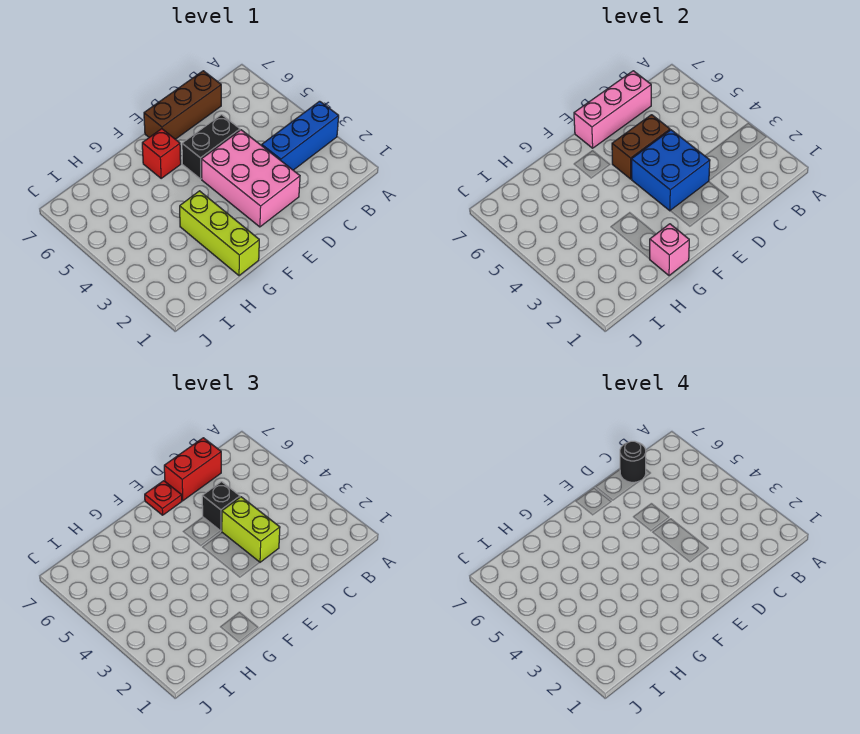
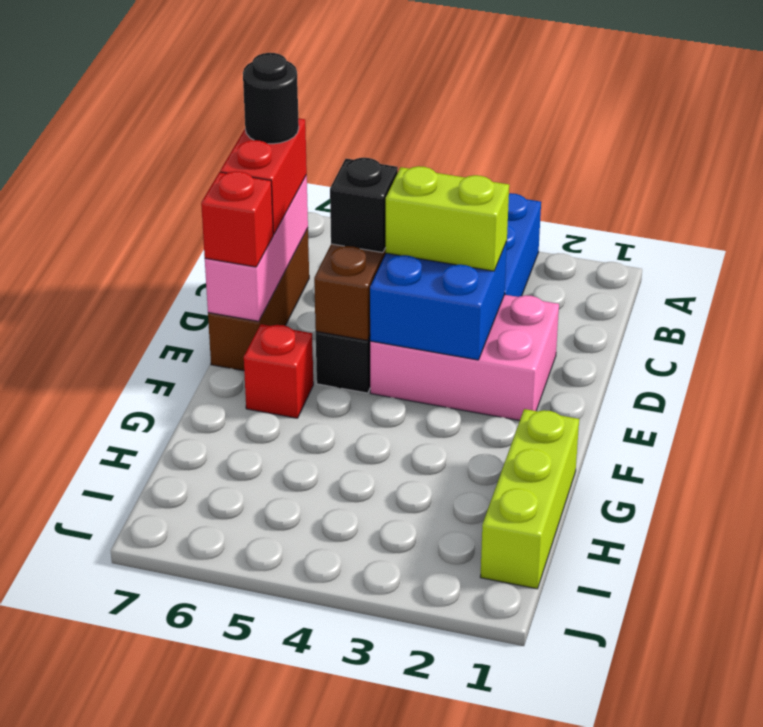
red plate E7 level 3 -> red brick E7 level 3
lime brick G1:G3 level 1 -> lime brick G1:I1 level 1
pink brick G1 level 2 -> none

